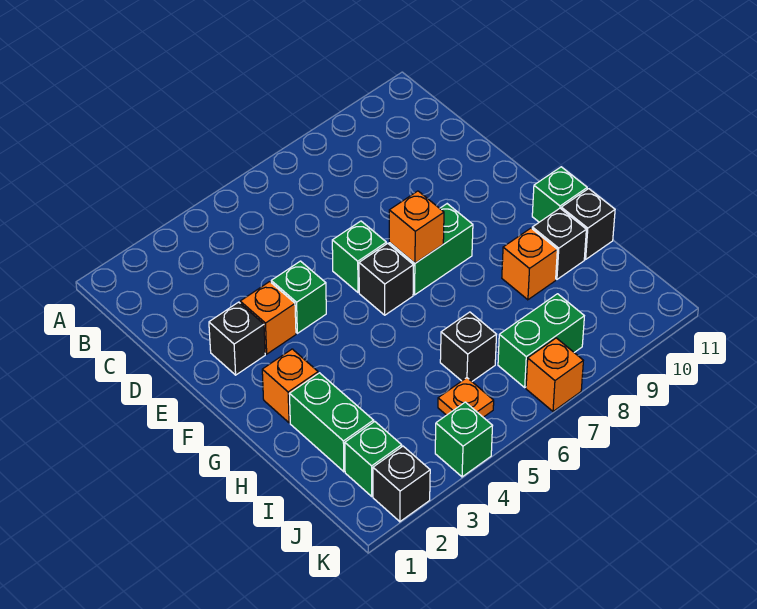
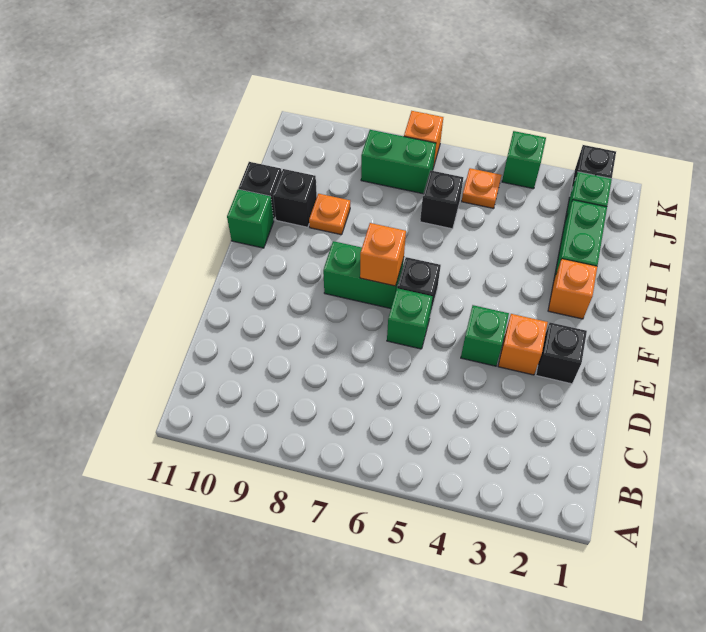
orange brick H9 level 1 -> orange plate H9 level 1

